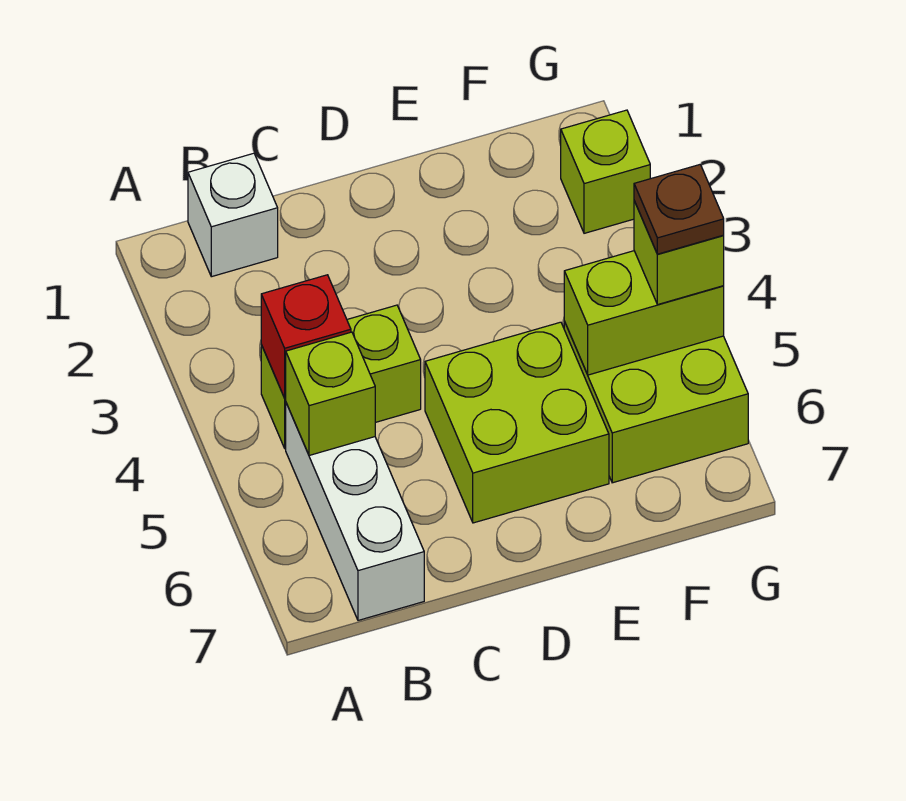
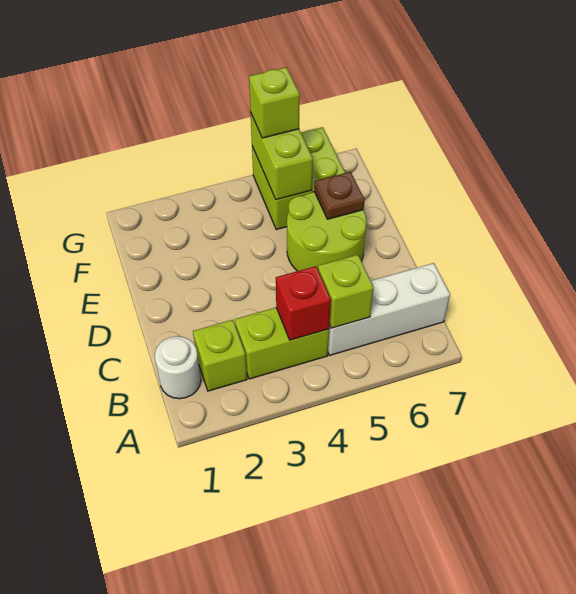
white brick B1 level 1 -> white round brick B1 level 1
lime brick B4:C4 level 1 -> lime brick B3:B4 level 1
lime brick D5:E6 level 1 -> lime round brick D5:E6 level 1
lime brick G2 level 1 -> lime brick B2 level 1
brown plate G5 level 4 -> brown plate E6 level 2

